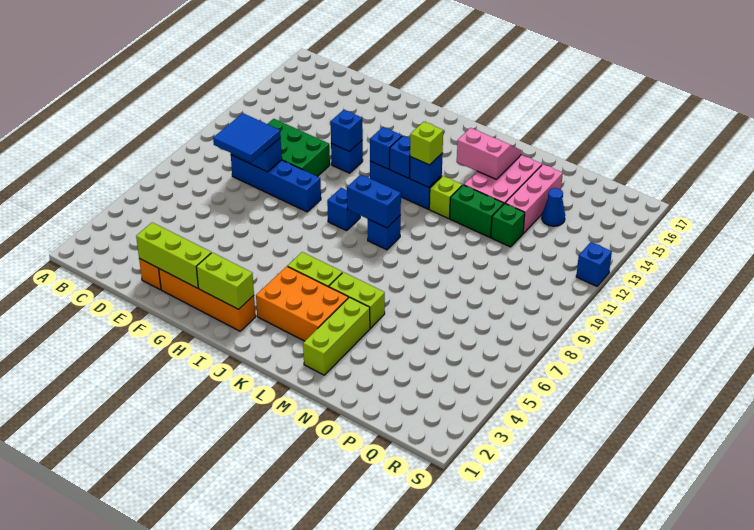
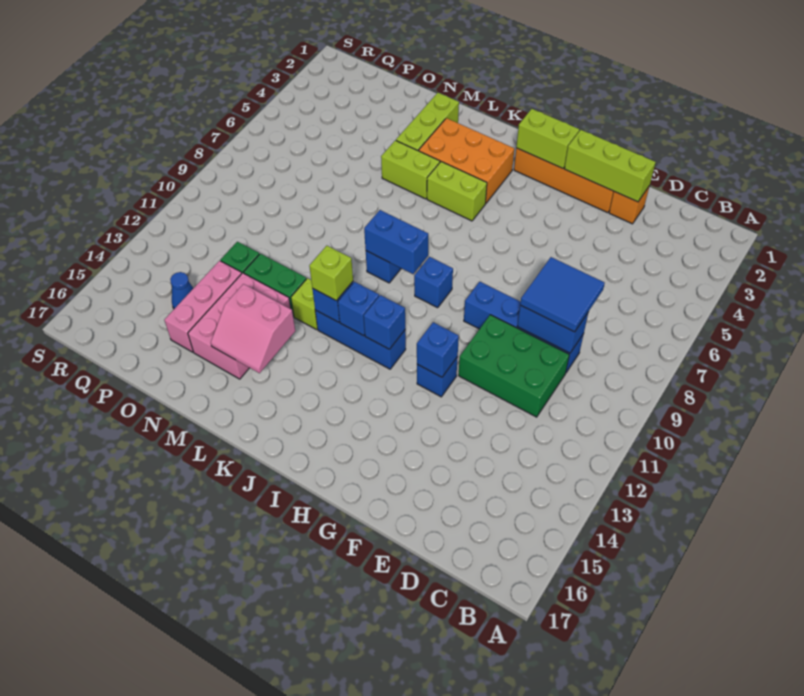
blue brick S12 level 1 -> none

